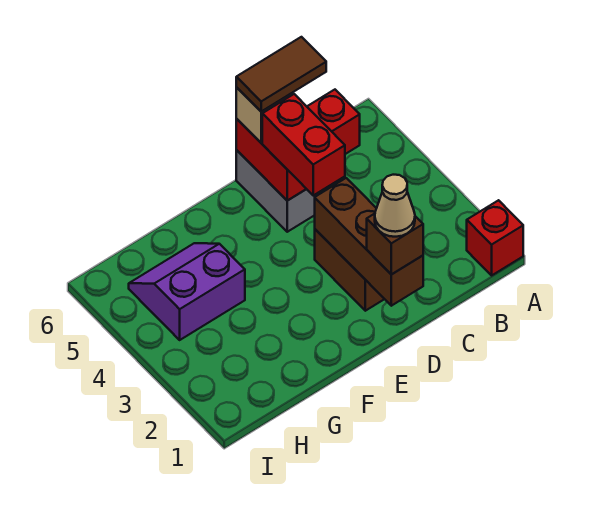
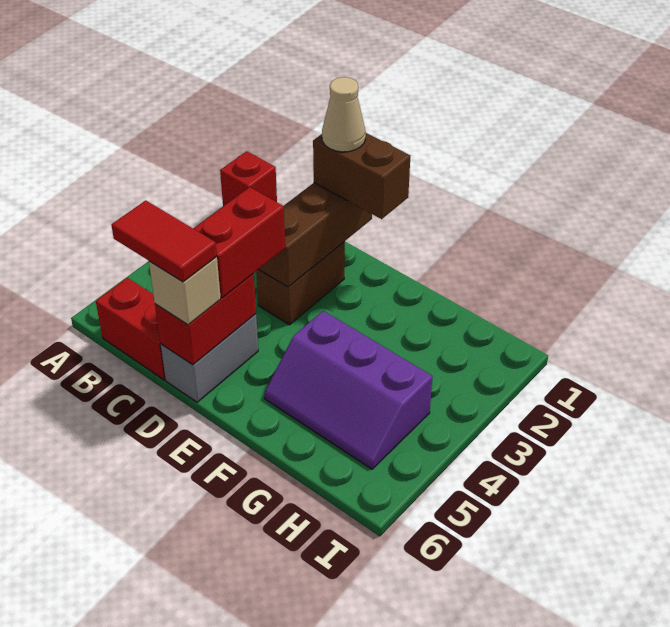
brown tile C6:D6 level 4 -> red tile C6:D6 level 4
brown brick D1 level 3 -> brown brick D1:E1 level 3
purple slope G4:H5 level 1 top 4 -> purple slope F4:H5 level 1 top 4

